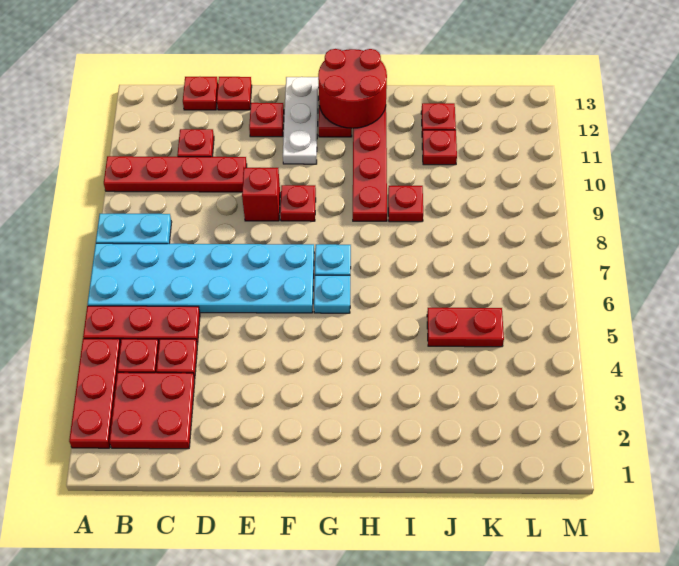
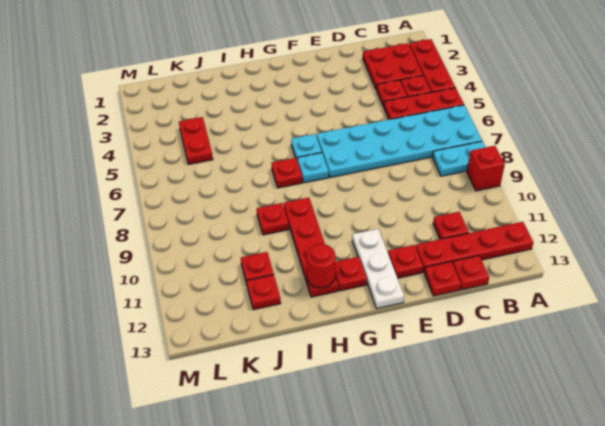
red plate A10:D10 level 1 -> red plate A12:D12 level 1
red brick E9 level 1 -> red brick A9 level 1
red plate F9 level 1 -> red plate H7 level 1
red round brick G12:H13 level 2 -> red round brick H12 level 2
red plate J5:K5 level 1 -> red plate K4:K5 level 1

